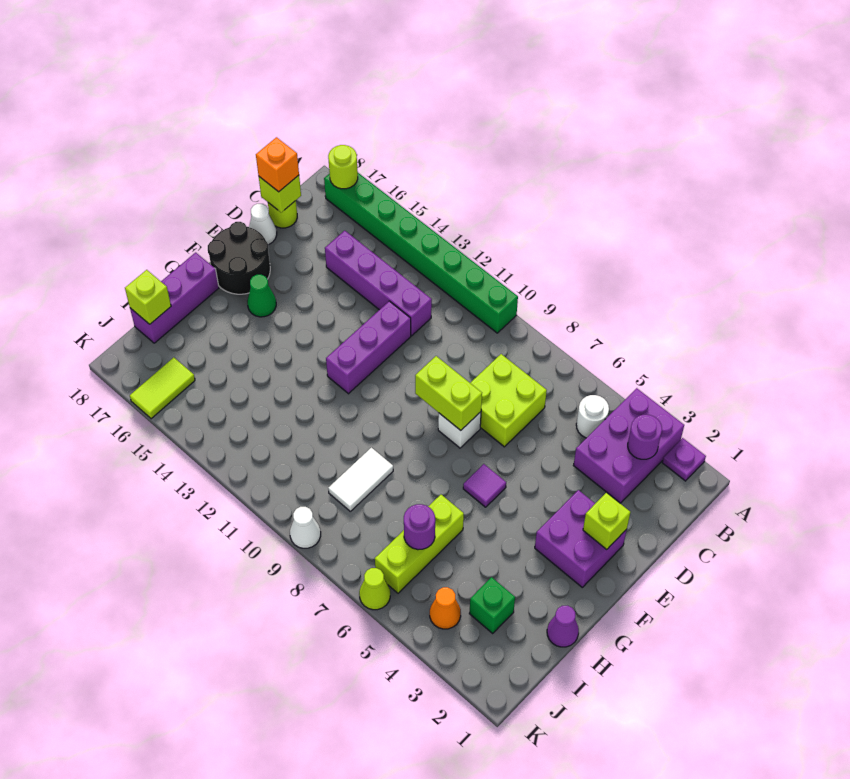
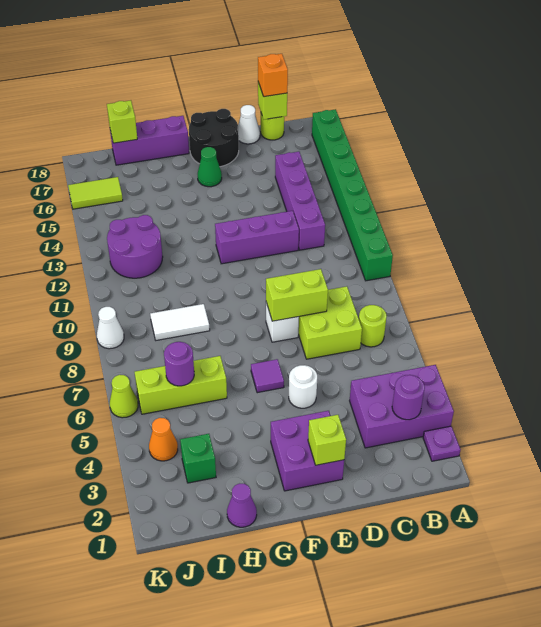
lime round brick A17 level 2 -> lime round brick B7 level 1
white round brick B5 level 1 -> white round brick E5 level 1
lime brick E8:E9 level 2 -> lime brick D8:E8 level 2
none -> purple round brick I12:J13 level 1

